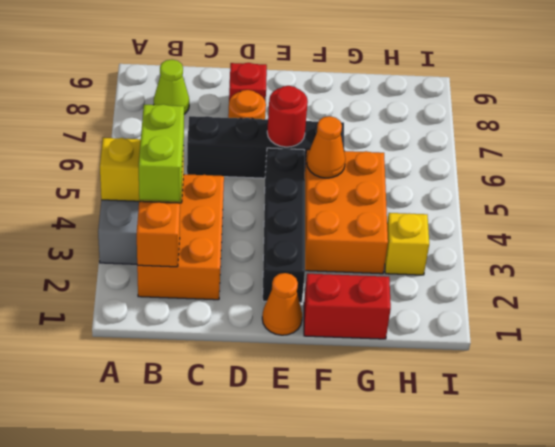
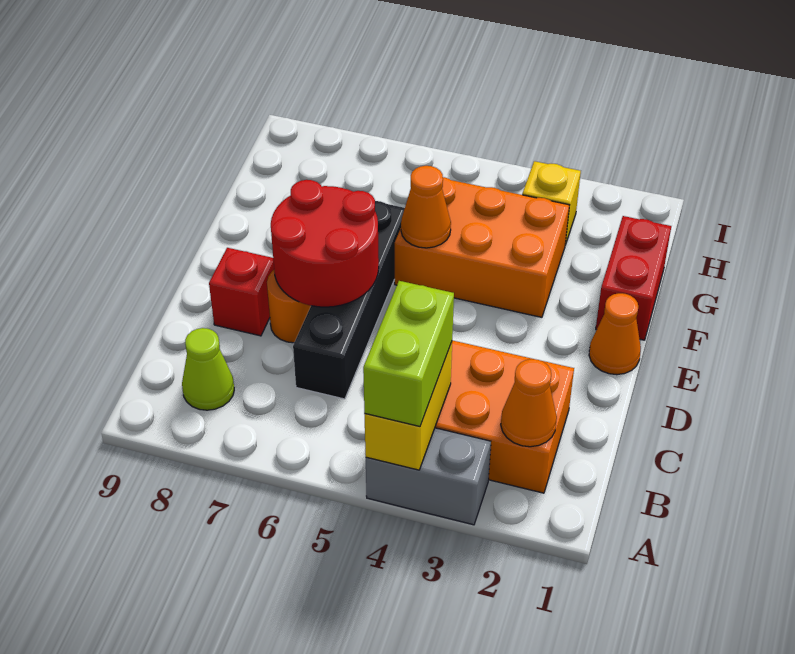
orange brick B2 level 2 -> orange cone B2 level 2
lime brick B3:B4 level 3 -> lime brick A4:B4 level 3
black brick E2:E5 level 1 -> none
red round brick E6 level 2 -> red round brick D6:E7 level 2

